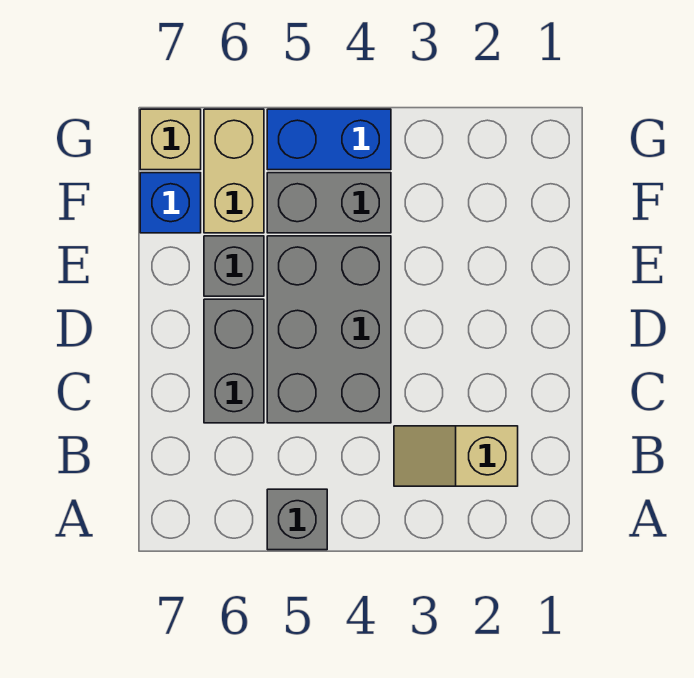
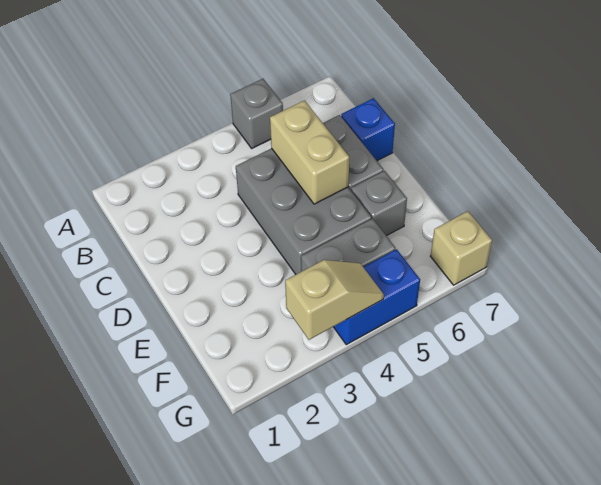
tan slope B2:B3 level 1 top 2 -> tan slope G3:G4 level 2 top 3
tan brick F6:G6 level 1 -> tan brick C5:D5 level 2
blue brick F7 level 1 -> blue brick C7 level 1

